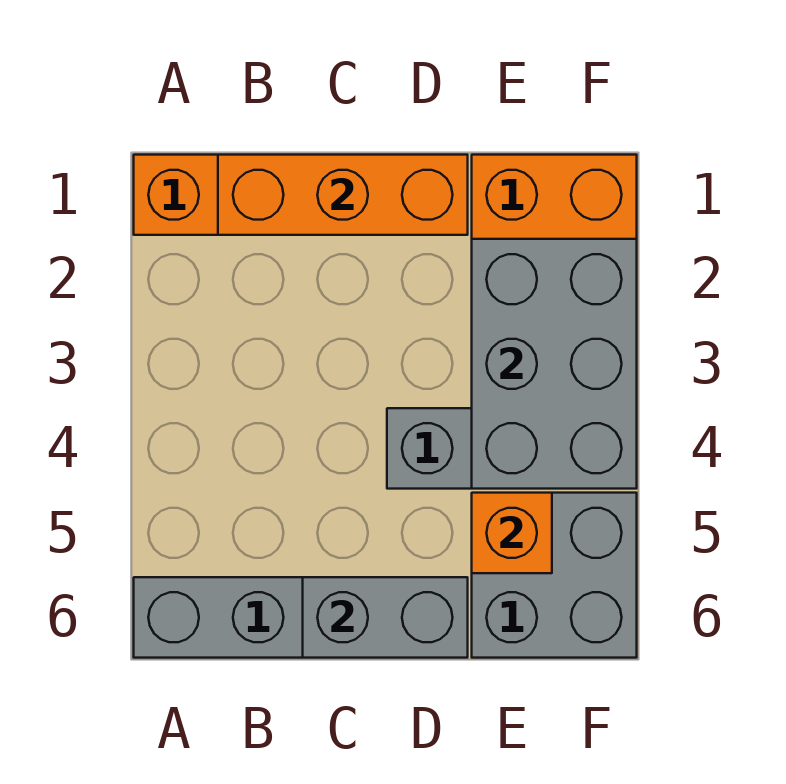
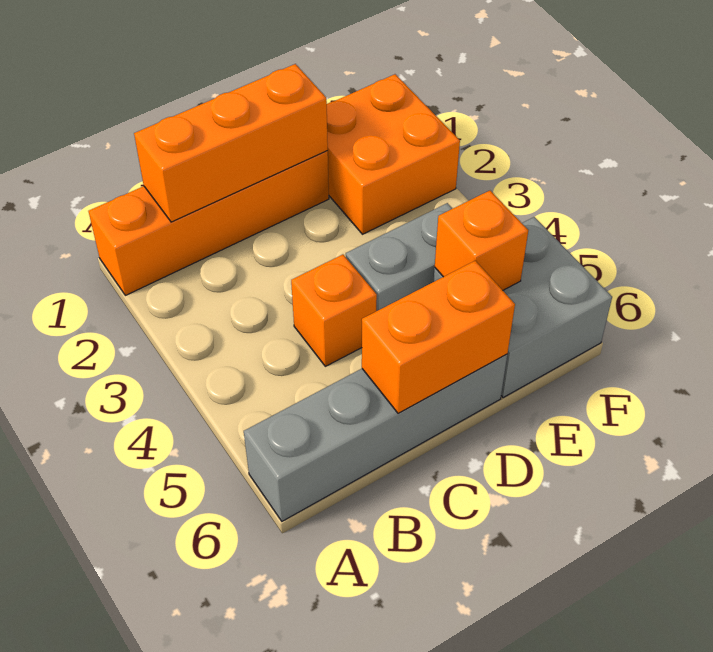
none -> orange brick C4 level 1
grey brick C6:D6 level 2 -> orange brick C6:D6 level 2
grey brick E2:F4 level 2 -> none

